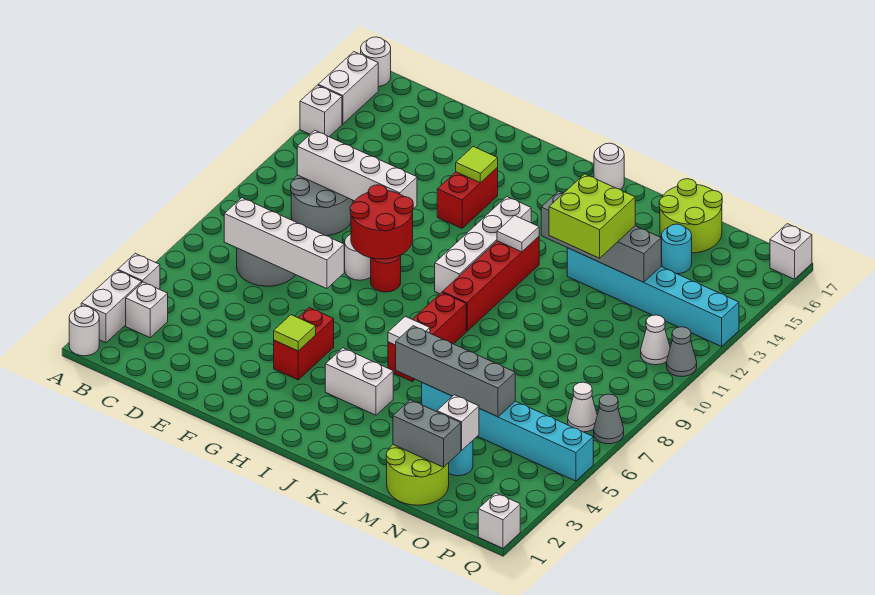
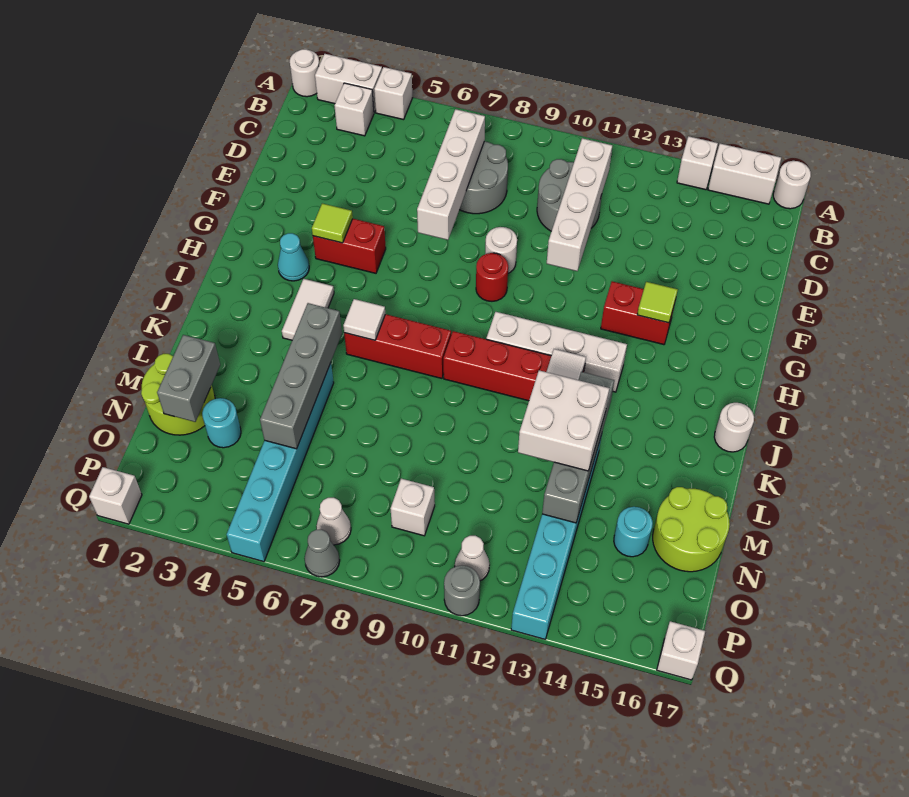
red round brick F9:G10 level 2 -> none
none -> cyan cone H3 level 1
white brick I4:J4 level 1 -> white tile I4:J4 level 1
lime brick L12:M13 level 3 -> white brick L12:M13 level 3
white brick N3 level 2 -> white brick O9 level 1
grey cone Q11 level 1 -> grey round brick Q11 level 1

